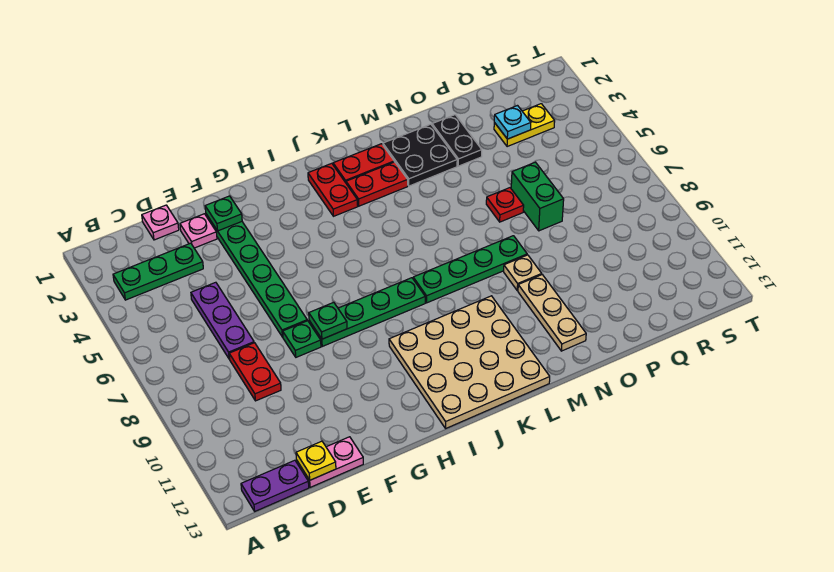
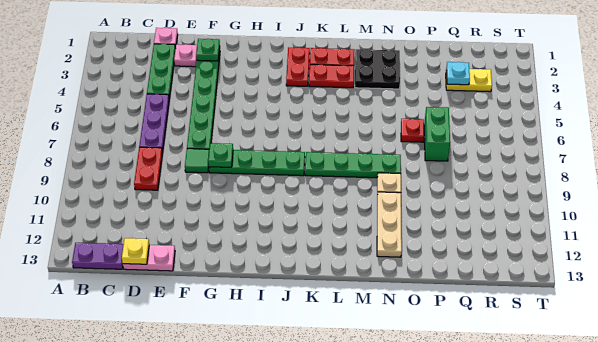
green plate B3:D3 level 1 -> green plate D2:D4 level 1
green plate F8 level 1 -> green tile F8 level 1
tan plate I10:L13 level 1 -> none
black plate O2:O3 level 1 -> none

